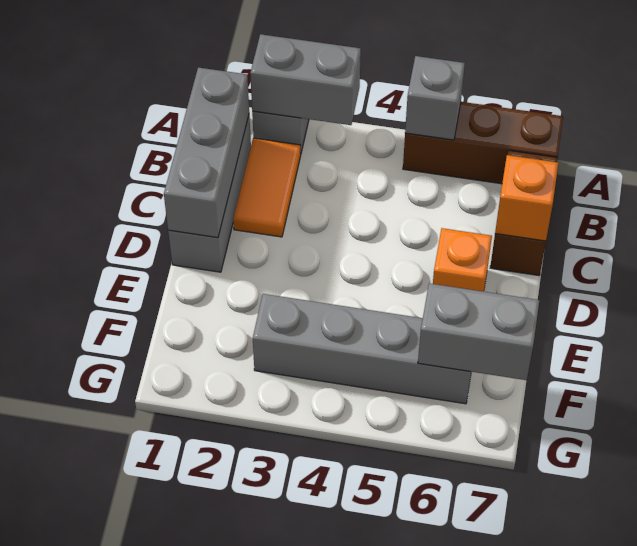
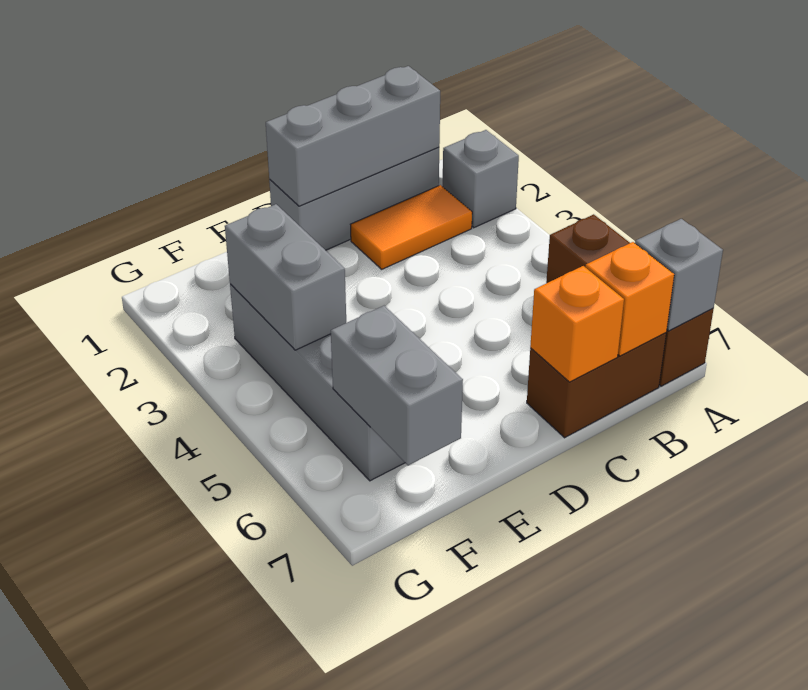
grey brick A2:A3 level 2 -> grey brick F3:F4 level 2
grey brick A5 level 2 -> grey brick A7 level 2
orange brick D6 level 1 -> orange brick B7 level 2

